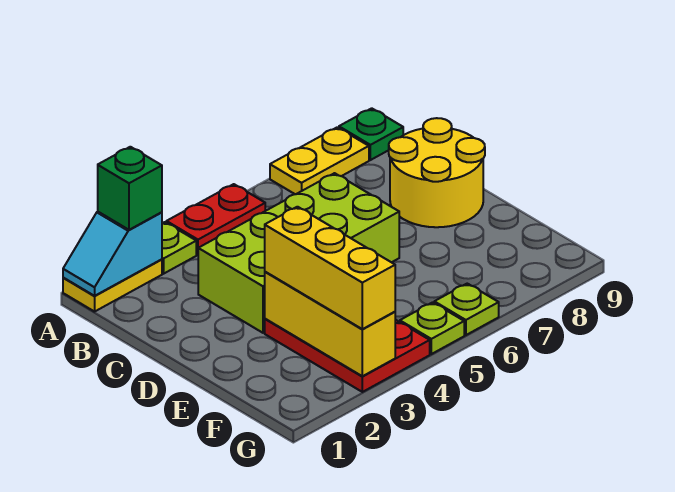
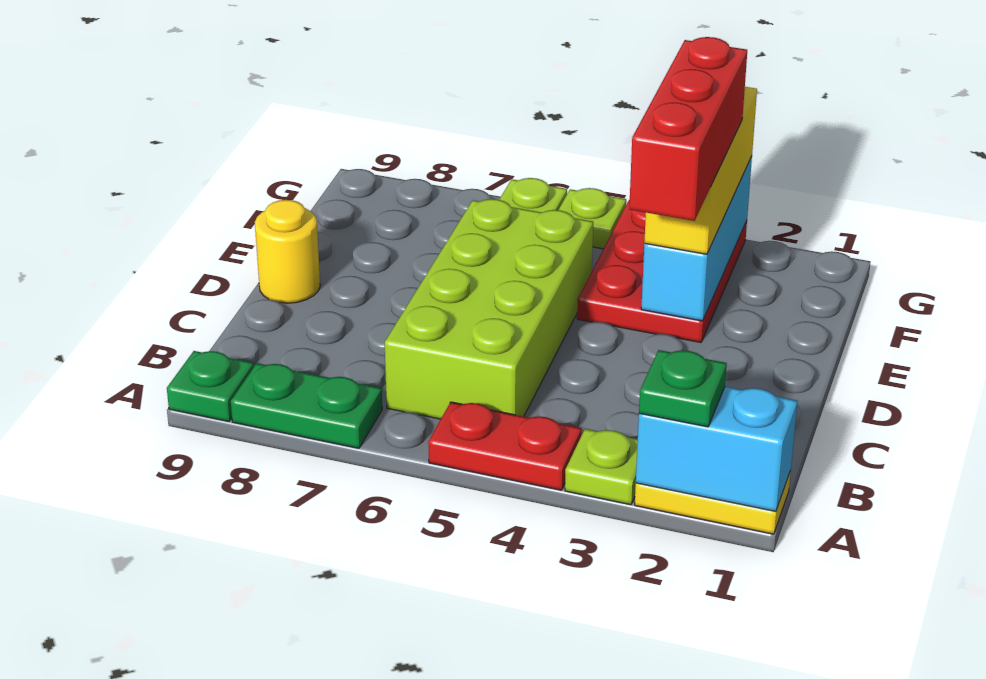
cyan slope A1:A2 level 2 top 2 -> cyan brick A1:A2 level 2
green brick A2 level 3 -> green plate A2 level 3
yellow plate A7:A8 level 1 -> green plate A7:A8 level 1
lime brick C3:D6 level 1 -> lime brick B5:E6 level 1
yellow round brick C8:D9 level 1 -> yellow round brick D9 level 1
none -> red brick D3:F3 level 4
yellow brick E3:G3 level 2 -> cyan brick E3:G3 level 2

